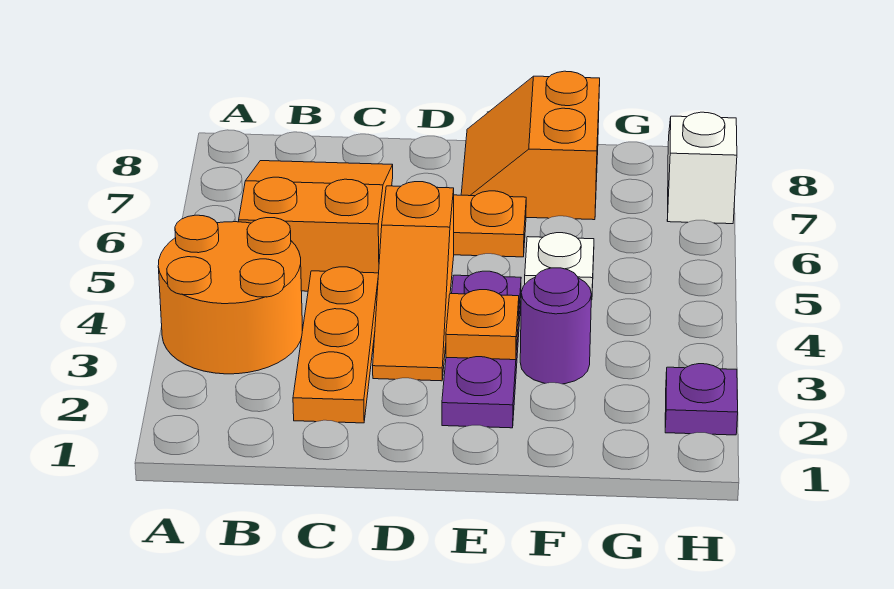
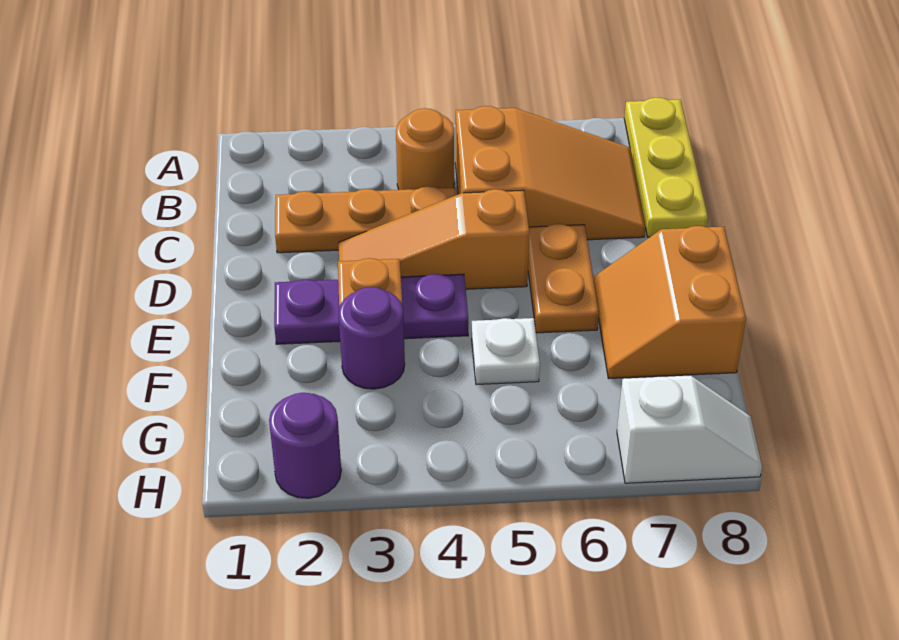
orange round brick A3:B4 level 1 -> orange round brick B4 level 1
none -> yellow plate A8:C8 level 1
orange slope E7:F8 level 1 top F -> orange slope E7:F8 level 1 top 8
purple plate H2 level 1 -> purple round brick H2 level 1

